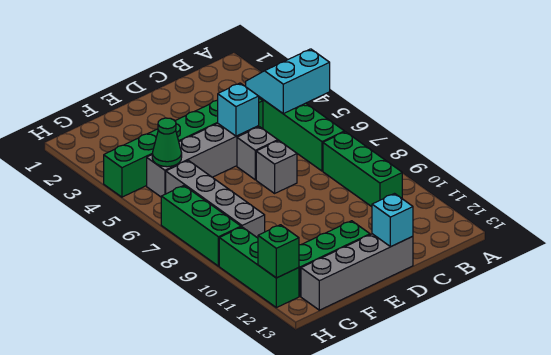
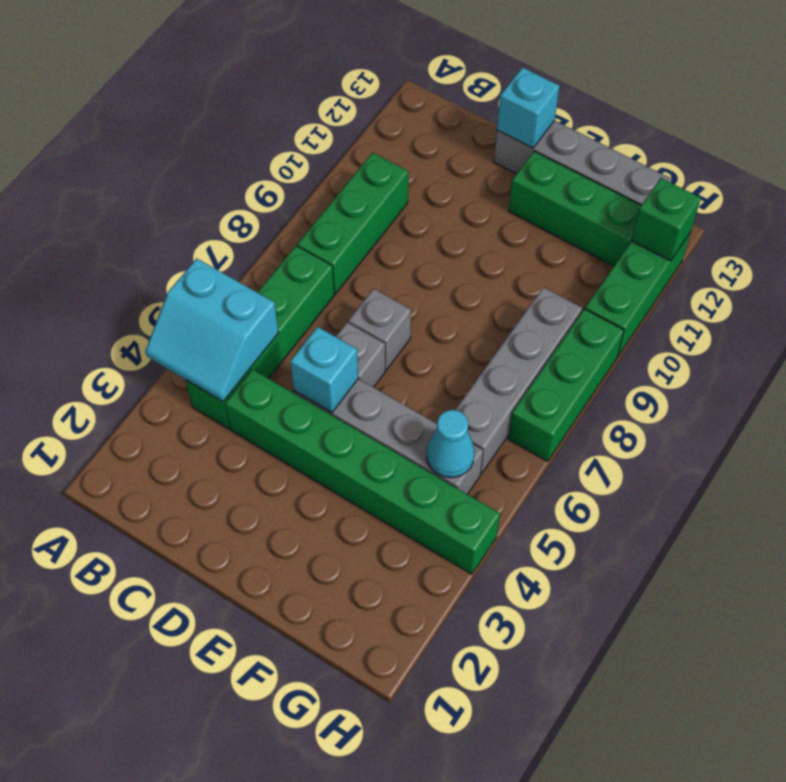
green cone G5 level 2 -> cyan cone G5 level 2

